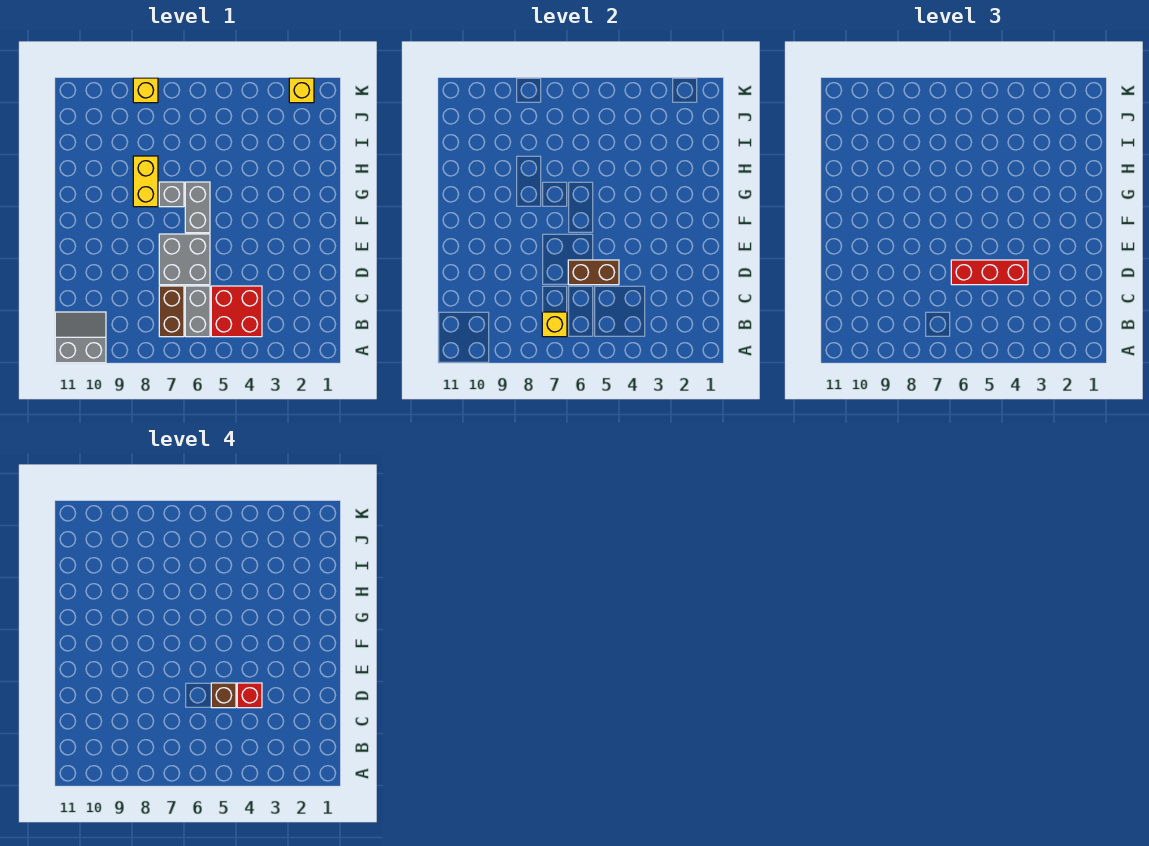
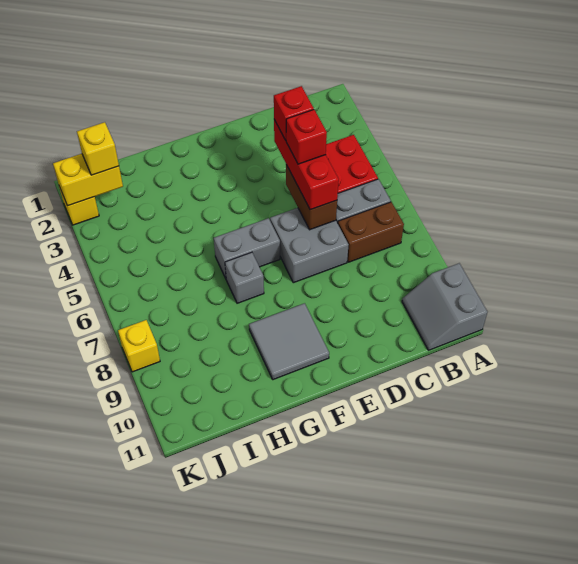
yellow brick B7 level 2 -> yellow brick J2 level 3
brown brick D5 level 4 -> red brick D5 level 4
none -> grey tile F9:G10 level 1
yellow brick G8:H8 level 1 -> yellow brick J2:K2 level 2

